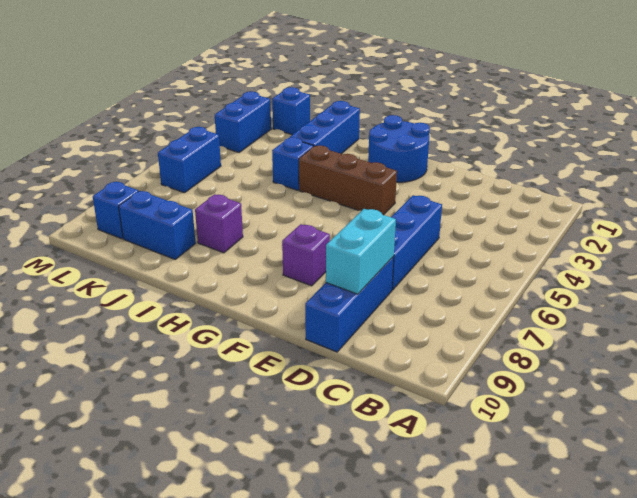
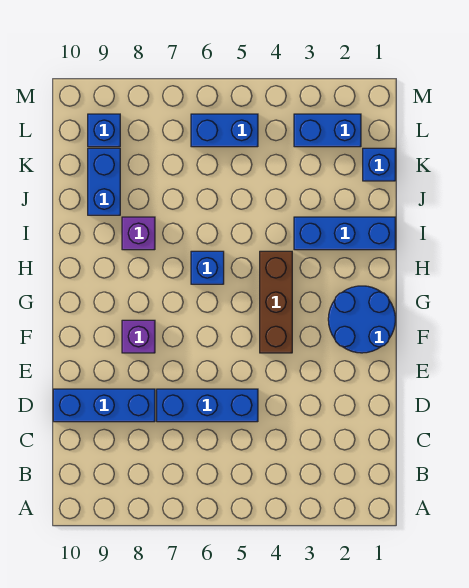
cyan brick D8:D9 level 2 -> none
blue brick I4 level 1 -> blue brick H6 level 1

